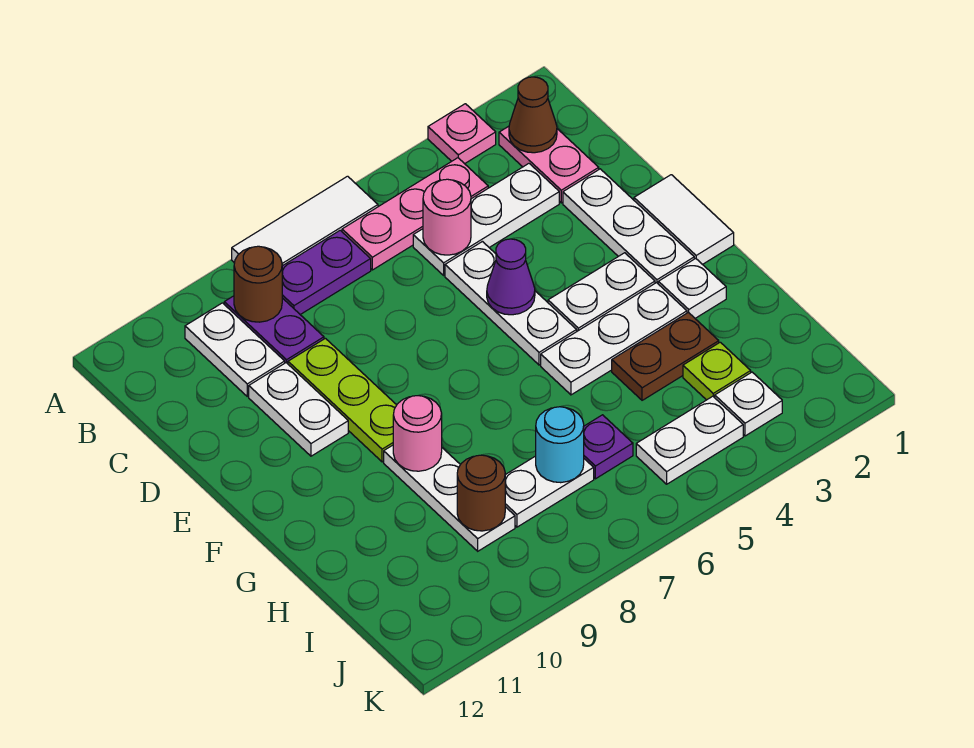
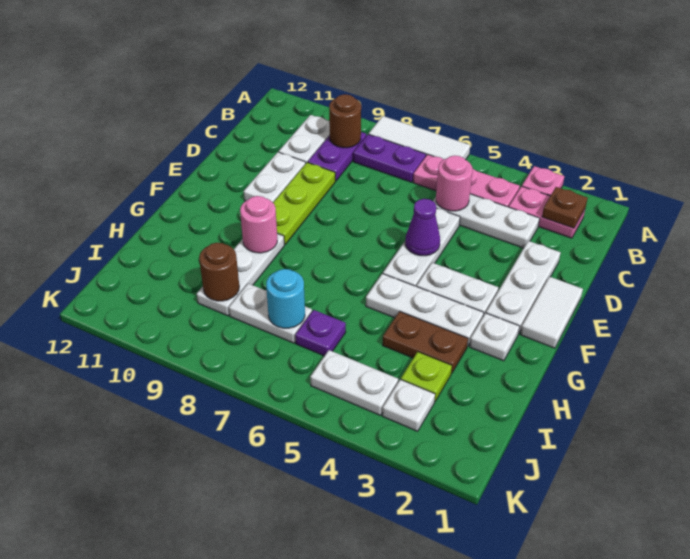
pink plate B2:C2 level 1 -> pink plate B2:B3 level 1
brown cone B2 level 2 -> brown plate B2 level 2

